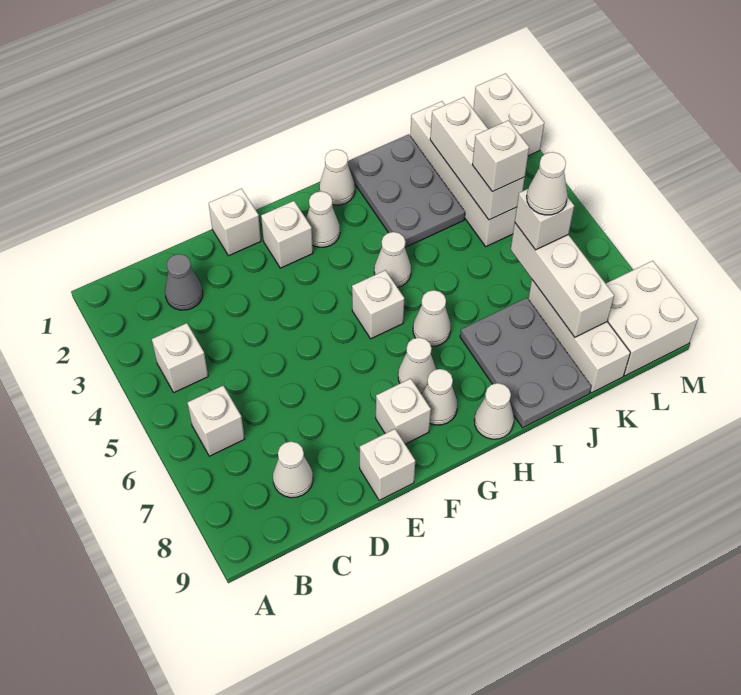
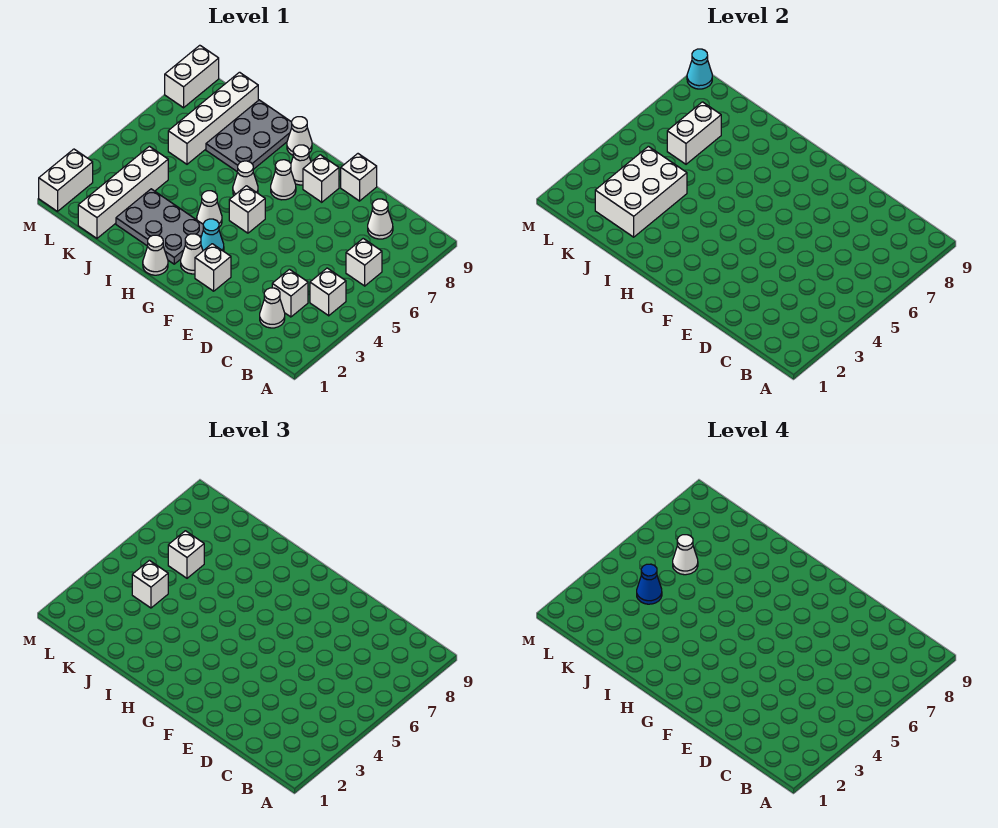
grey cone C2 level 1 -> white cone C2 level 1
white brick E1 level 1 -> white brick C3 level 1
none -> cyan cone G3 level 1
grey plate I1:J3 level 1 -> grey plate H2:J3 level 1
white brick K2:K4 level 2 -> white brick J2:K4 level 2
none -> blue cone K4 level 4
white brick K6:K8 level 2 -> white brick K6:K7 level 2
white brick K7:K9 level 1 -> white brick K6:K9 level 1
white brick L8:M9 level 1 -> white brick M8:M9 level 1
none -> cyan cone M9 level 2

